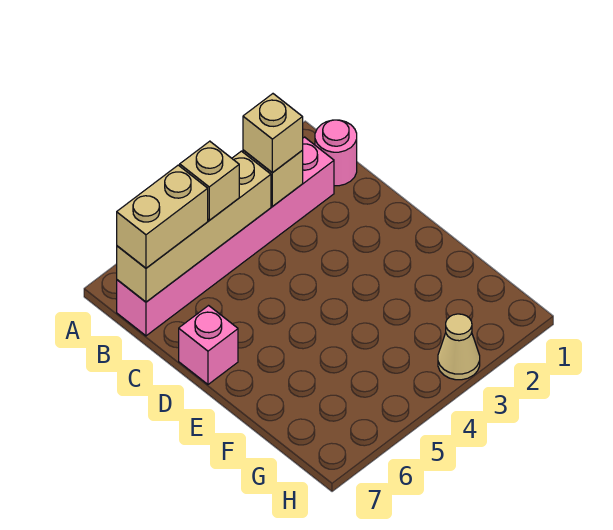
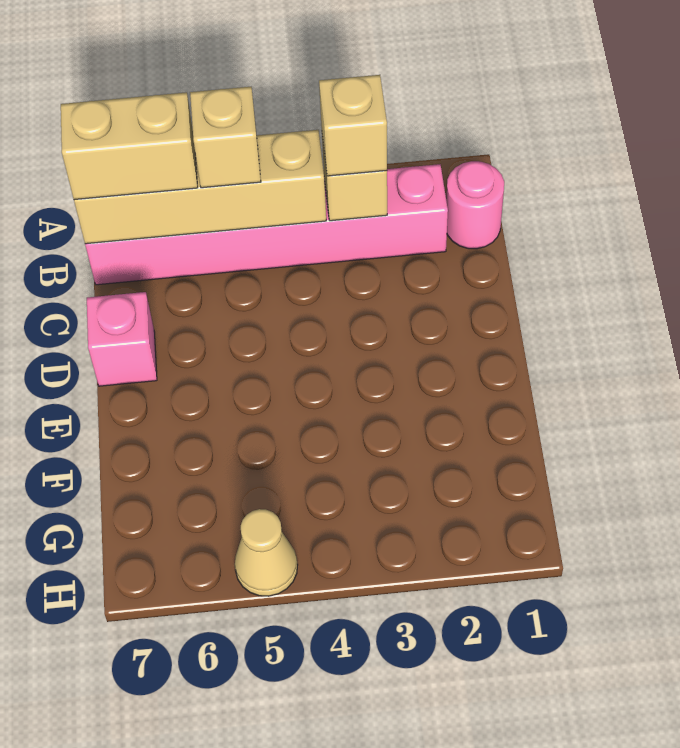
tan cone H3 level 1 -> tan cone H5 level 1

